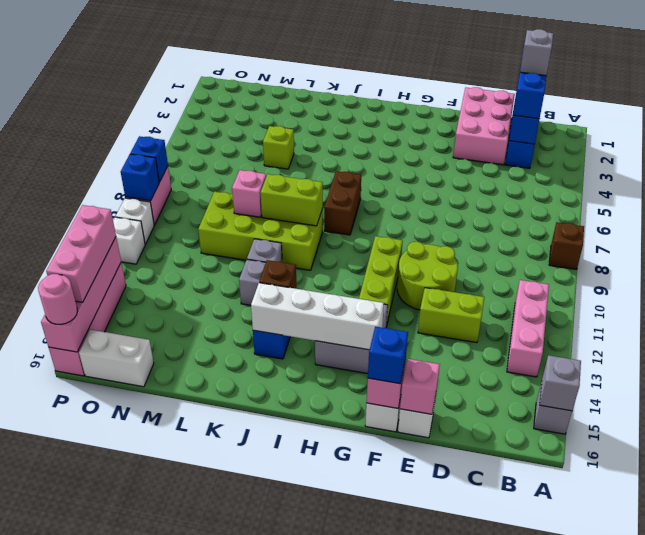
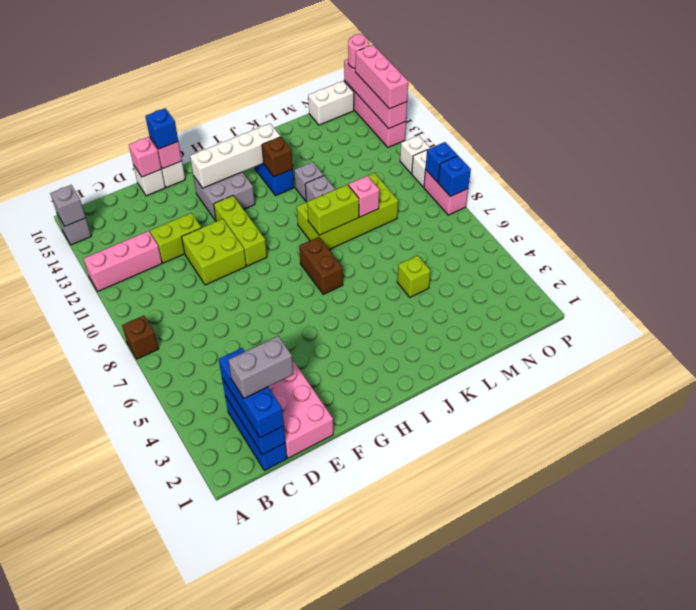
pink brick B11:B13 level 1 -> pink brick A12:C12 level 1
grey brick C2 level 4 -> grey brick C2:D2 level 4
lime round brick E10:F11 level 1 -> lime brick E10:F11 level 1

